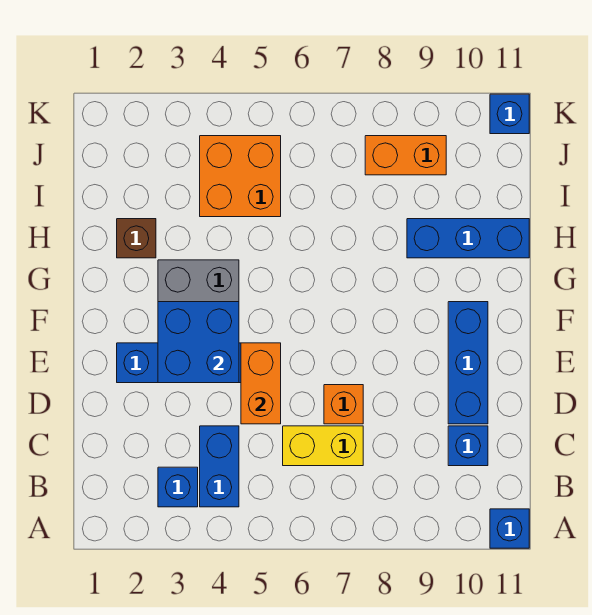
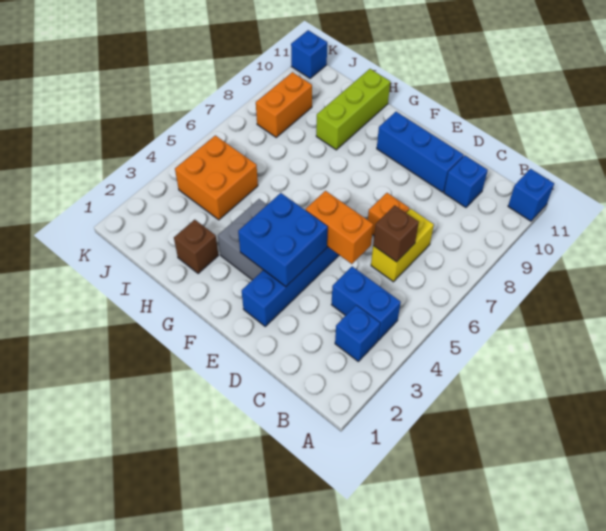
none -> brown brick C6 level 2
blue brick H9:H11 level 1 -> lime brick H9:H11 level 1

